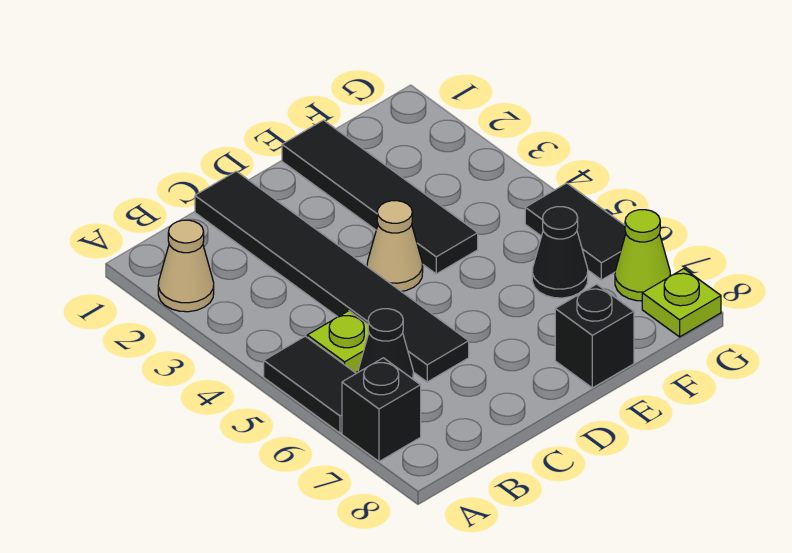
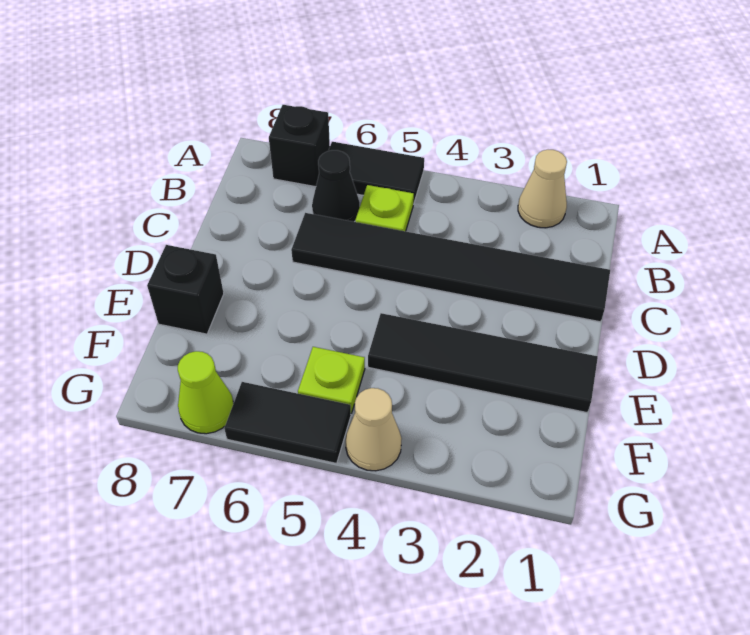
tan cone D4 level 1 -> tan cone G4 level 1
black cone F6 level 1 -> none
lime plate G8 level 1 -> lime plate F5 level 1

